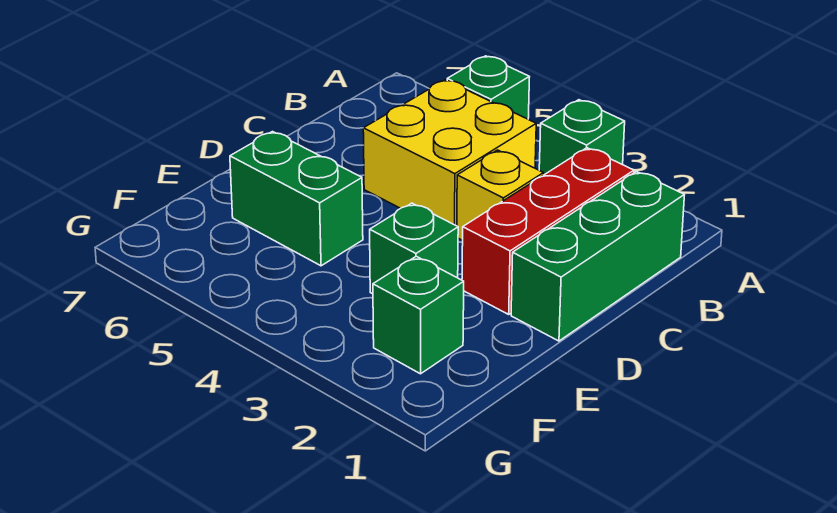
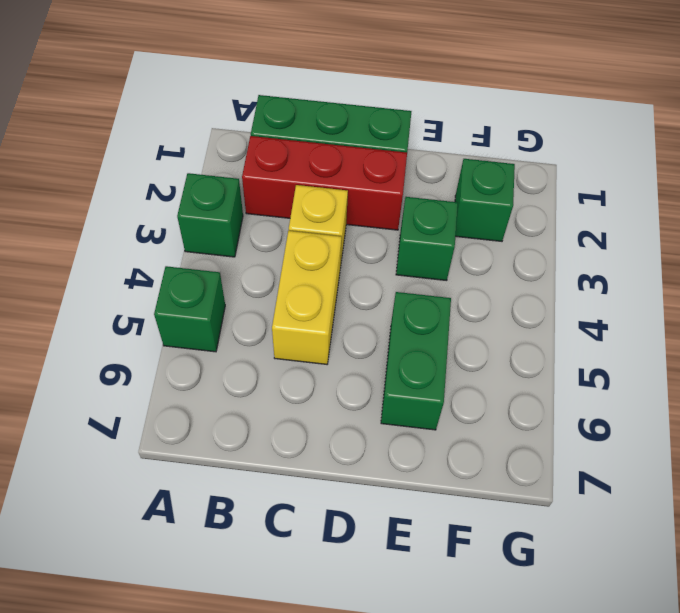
yellow brick B4:C5 level 1 -> yellow brick C4:C5 level 1

